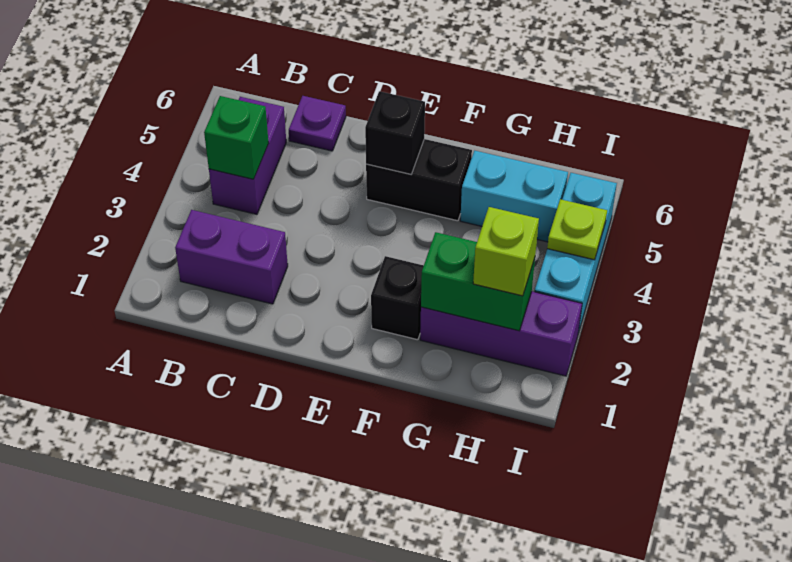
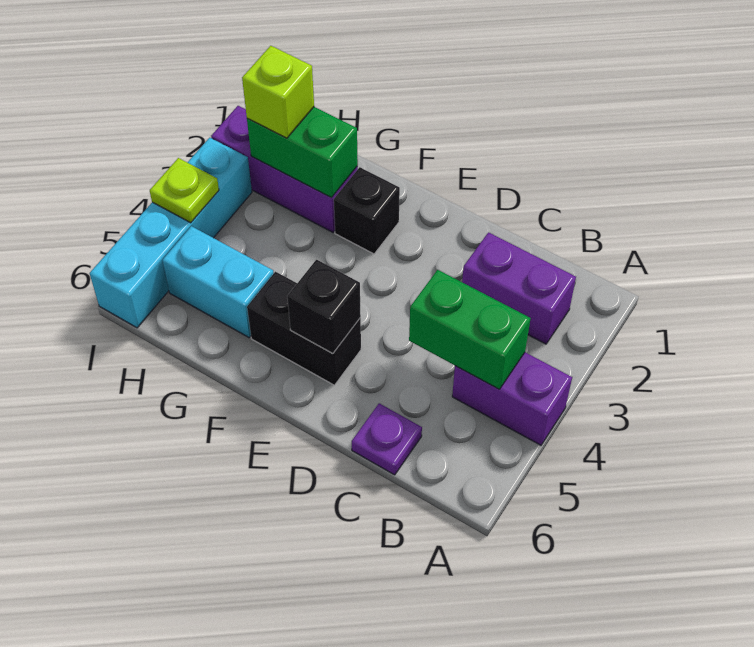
purple brick B4:B5 level 1 -> purple brick A4:B4 level 1
green brick B4 level 2 -> green brick B4:C4 level 2
cyan brick I3:I5 level 1 -> cyan brick I3:I6 level 1

